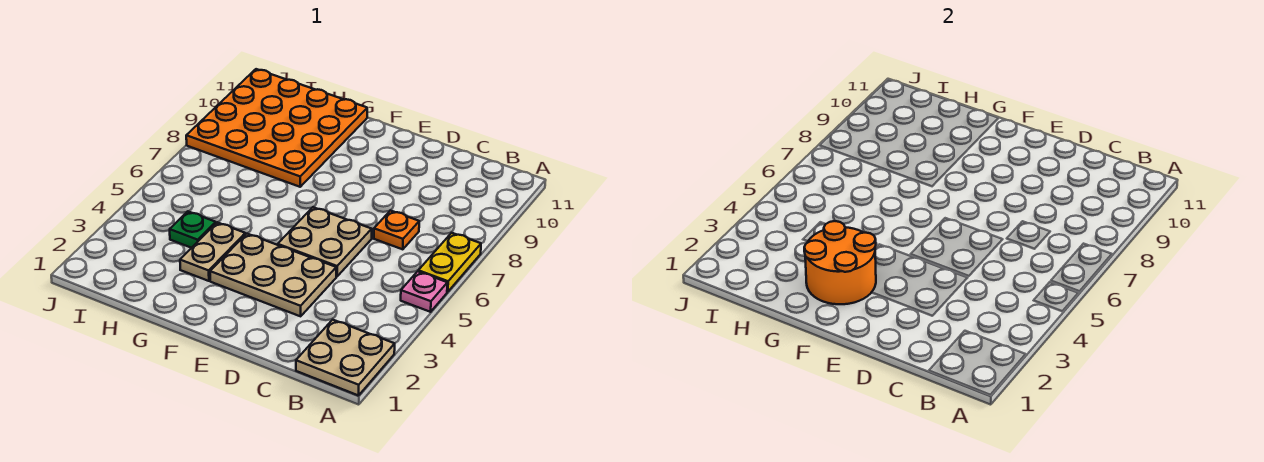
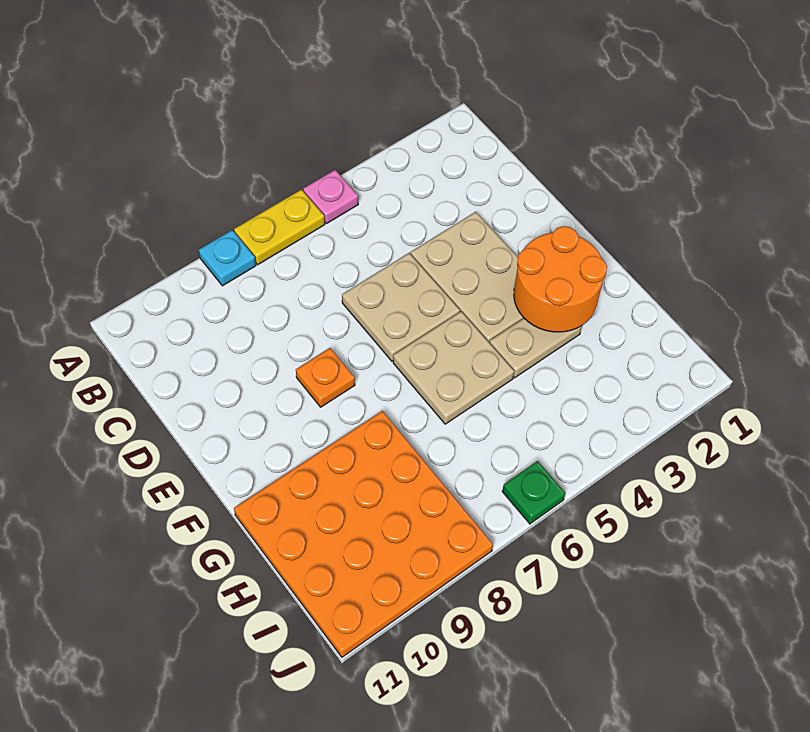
tan plate A1:B2 level 1 -> tan plate F5:G6 level 1
none -> cyan plate A8 level 1
orange plate C7 level 1 -> orange plate E8 level 1
green plate H4 level 1 -> green plate J6 level 1

